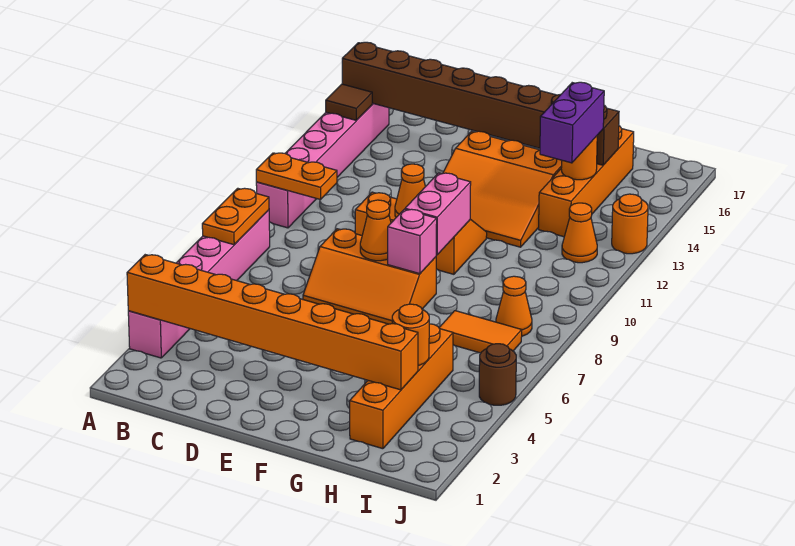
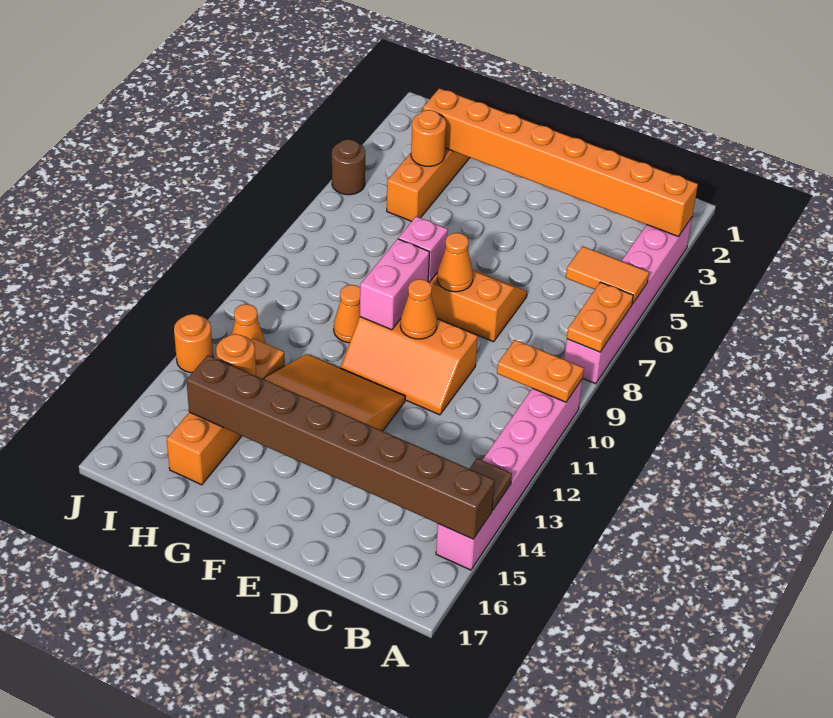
orange tile H7:I7 level 1 -> orange tile A6:B6 level 2
purple brick H13:H14 level 3 -> none
orange cone I8 level 1 -> orange cone G10 level 1

